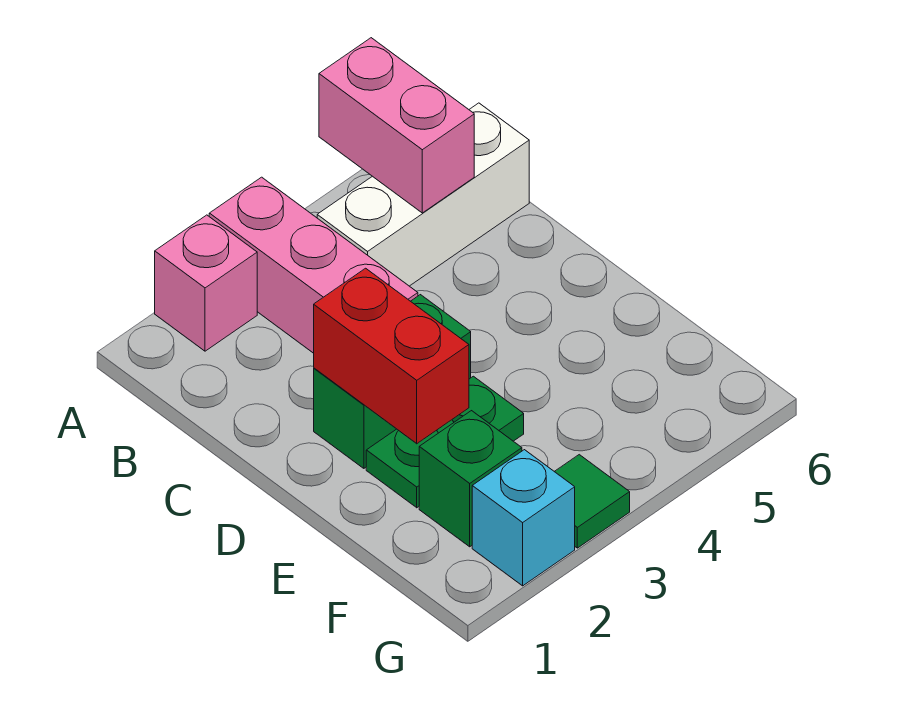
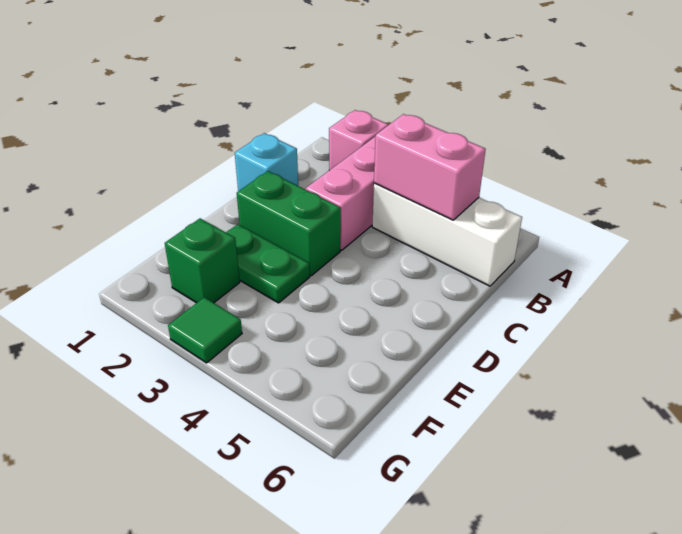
pink brick A5:B5 level 2 -> pink brick B4:B5 level 2
red brick D2:E2 level 2 -> none
cyan brick G2 level 1 -> cyan brick C1 level 1

